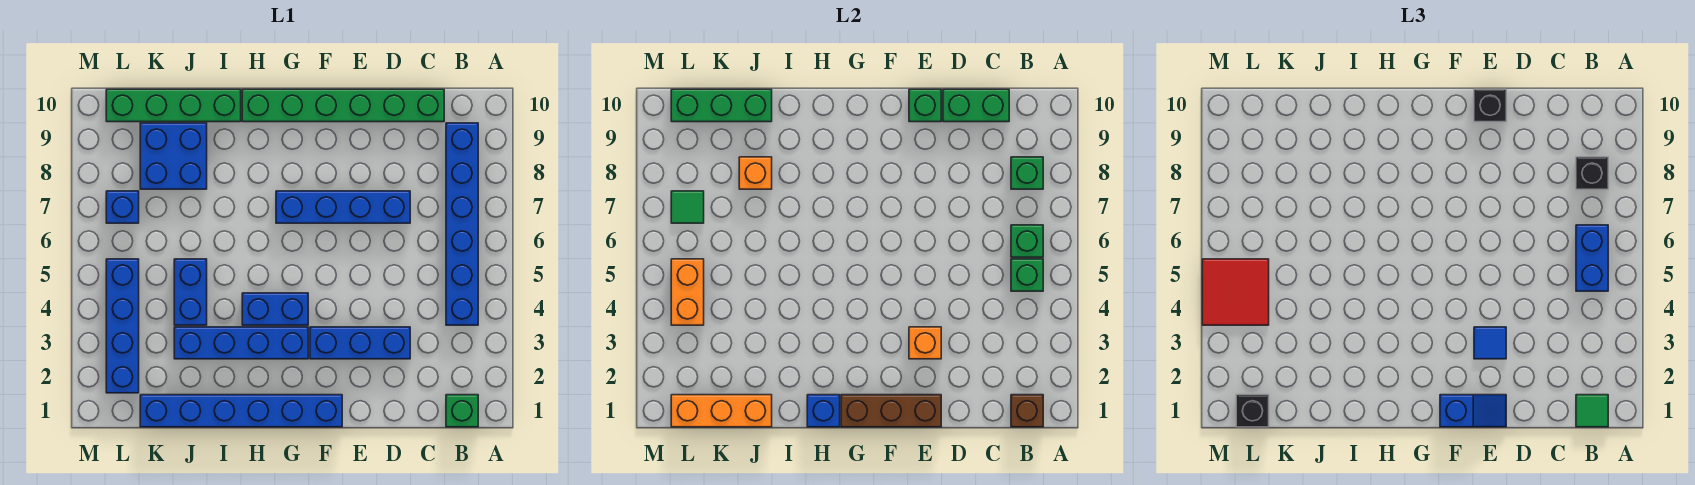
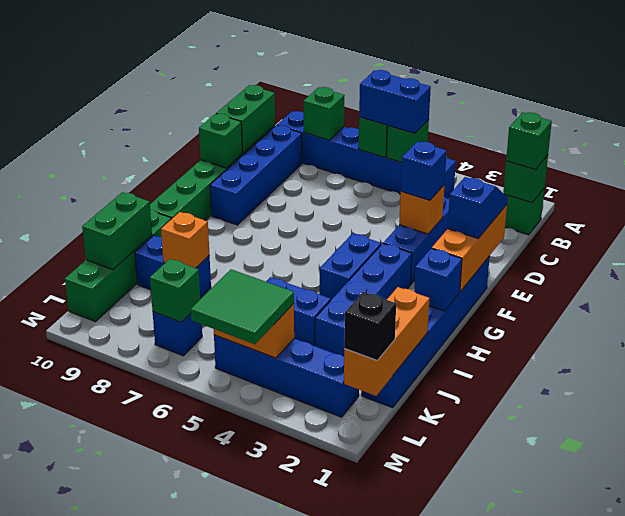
brown brick B1 level 2 -> green brick B1 level 2
green tile B1 level 3 -> green brick B1 level 3
black brick B8 level 3 -> none
blue brick D7:G7 level 1 -> blue brick C9:F9 level 1
brown brick E1:G1 level 2 -> orange brick E1:G1 level 2
blue tile E3 level 3 -> blue brick E3 level 3
black brick E10 level 3 -> none
blue brick J8:K9 level 1 -> blue brick J8:J9 level 1
green brick J10:L10 level 2 -> green brick J10:K10 level 2
red tile L4:M5 level 3 -> green tile L4:M5 level 3
green tile L7 level 2 -> green brick L7 level 2

